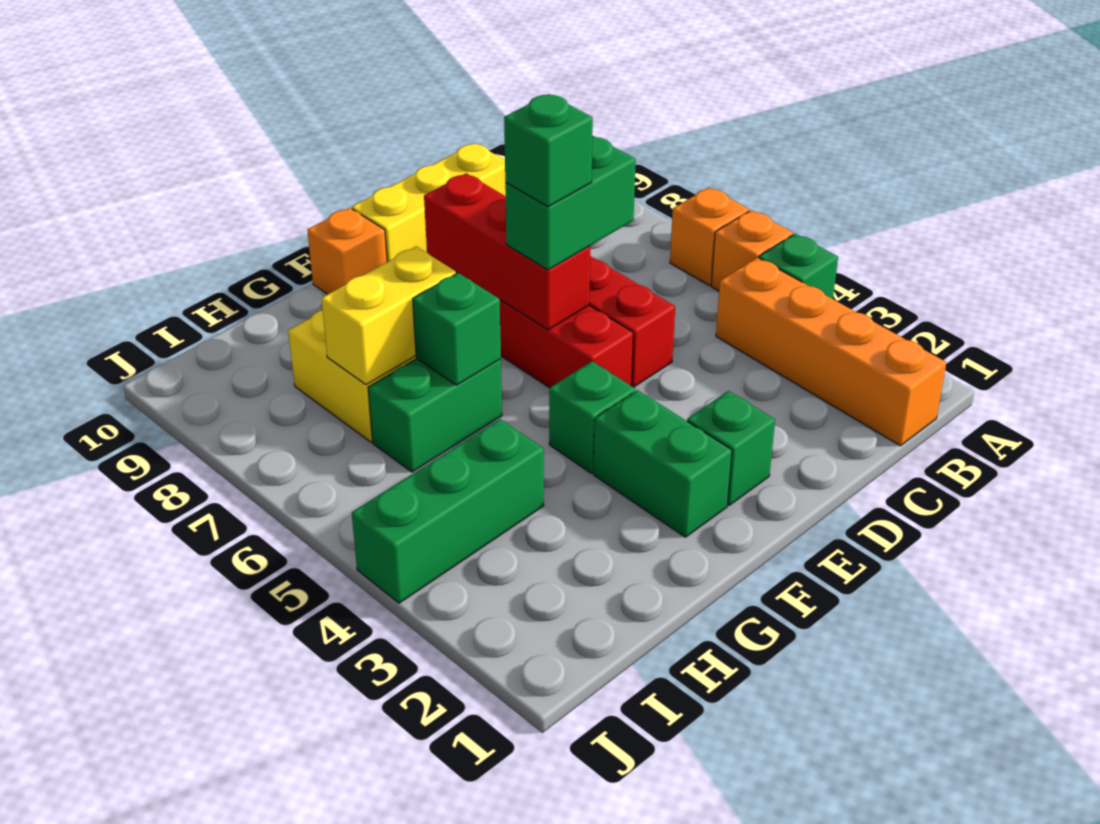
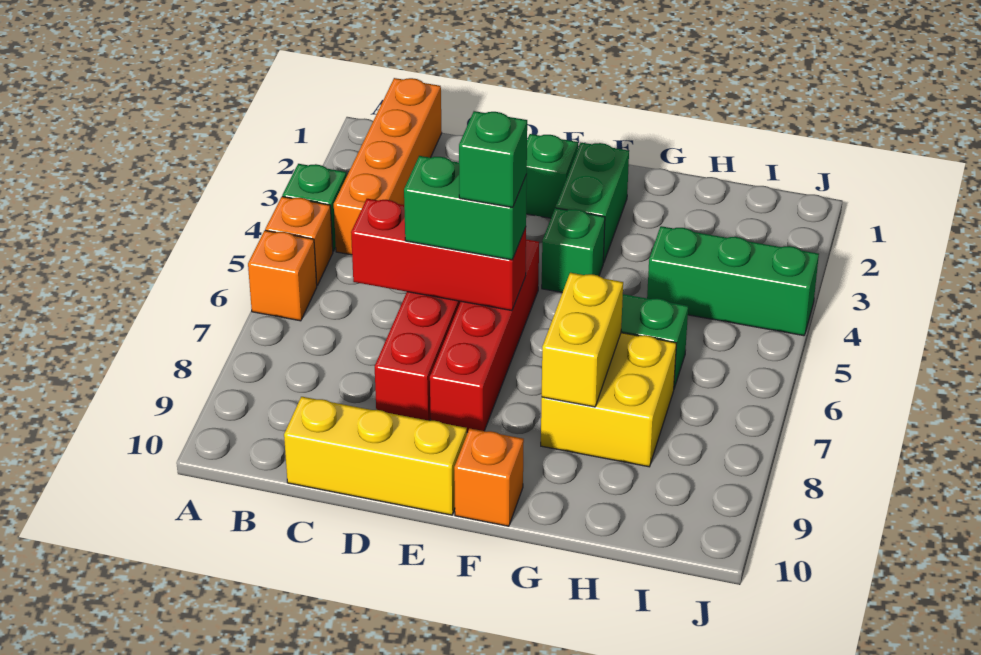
red brick E6:E8 level 2 -> red brick C6:E6 level 2
green brick G6 level 2 -> none
yellow brick G7:H7 level 2 -> yellow brick G7:G8 level 2

